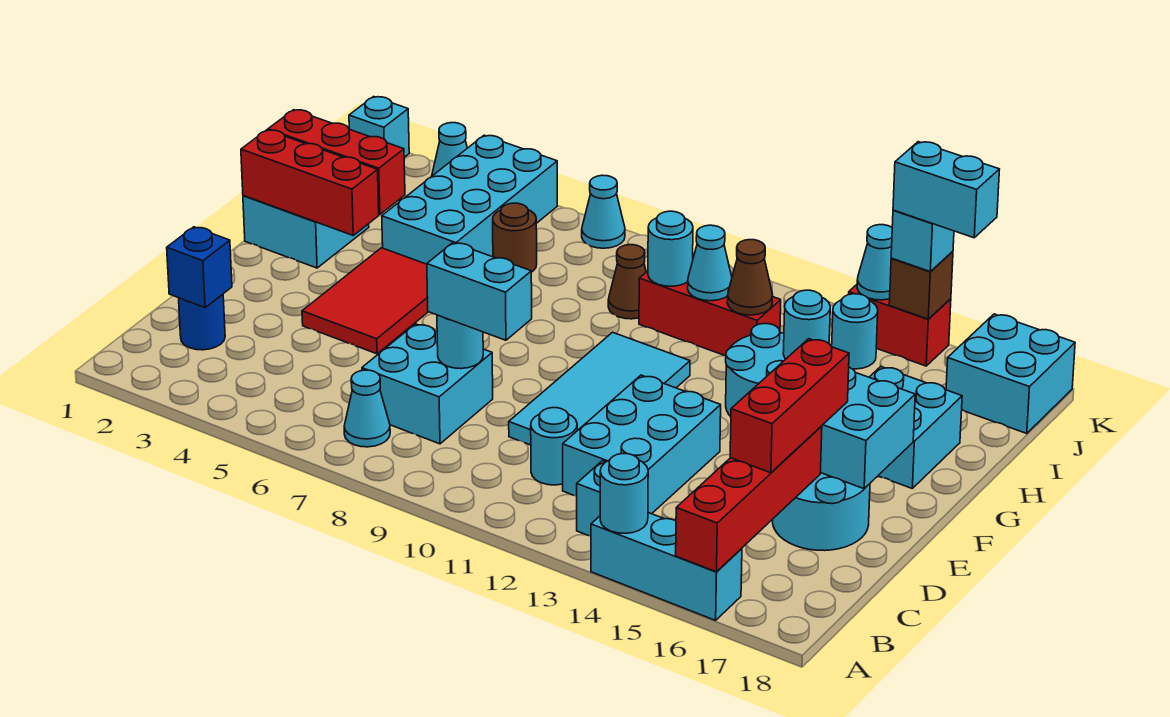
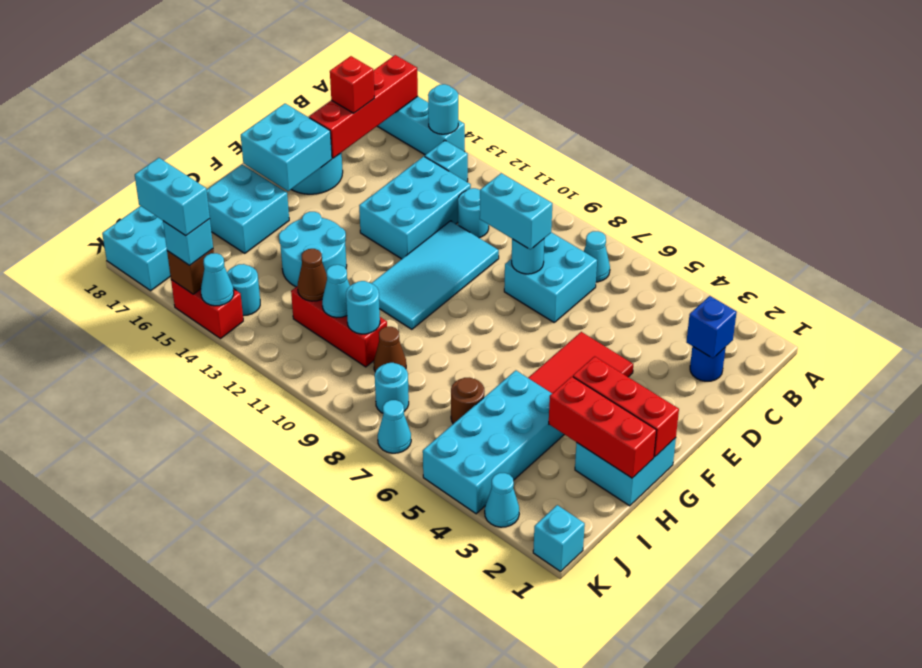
red brick C16:E16 level 3 -> red brick C16 level 3
cyan round brick H14 level 2 -> cyan round brick J8 level 1

